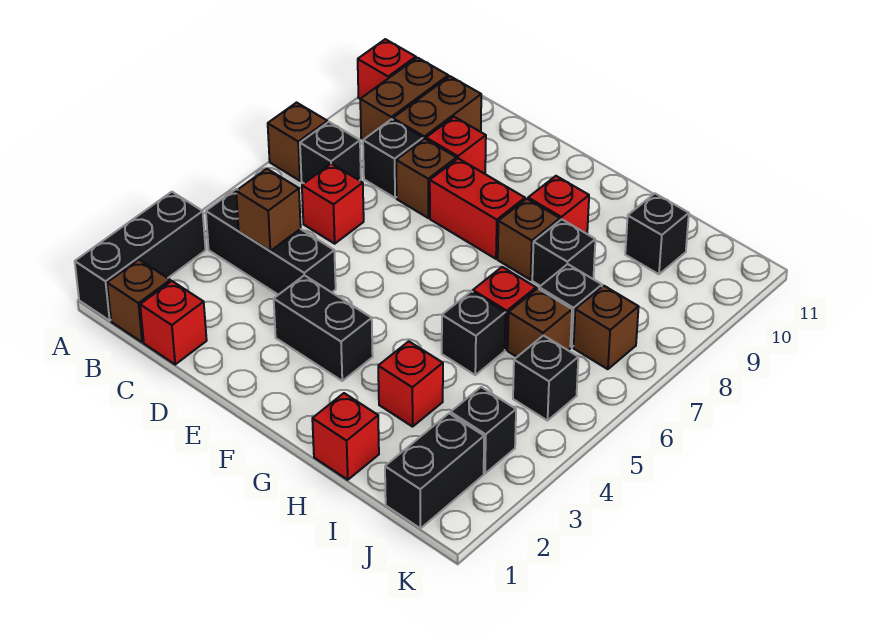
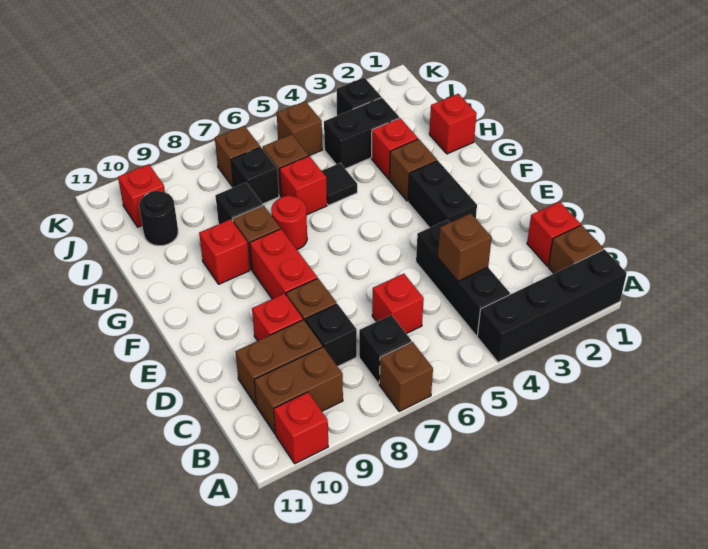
black brick A1:A3 level 1 -> black brick A1:A4 level 1
none -> brown brick G3 level 1
none -> red round brick G7 level 1
black brick H5 level 1 -> black tile H5 level 1
black brick I10 level 1 -> black round brick I10 level 1
black brick J1:J2 level 1 -> black brick I3:I4 level 1
black brick J5 level 1 -> brown brick J5 level 1
none -> red brick J10 level 1

